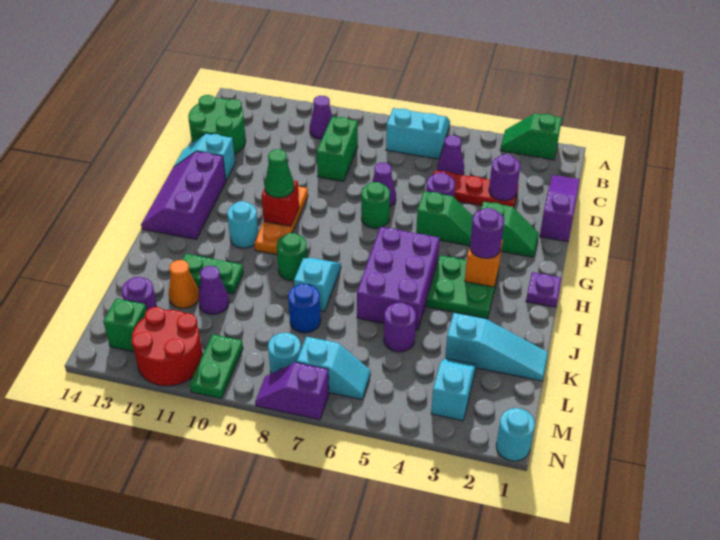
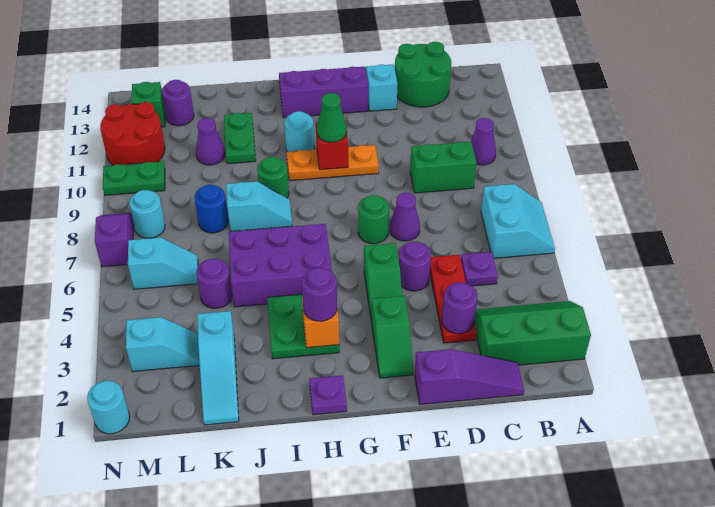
green slope A2:A3 level 1 top 2 -> green slope A2:C3 level 1 top 2
purple cone C5 level 1 -> purple plate C5 level 1
orange cone K12 level 1 -> none
cyan slope M6:M7 level 1 top 7 -> cyan slope L6:M6 level 1 top M

